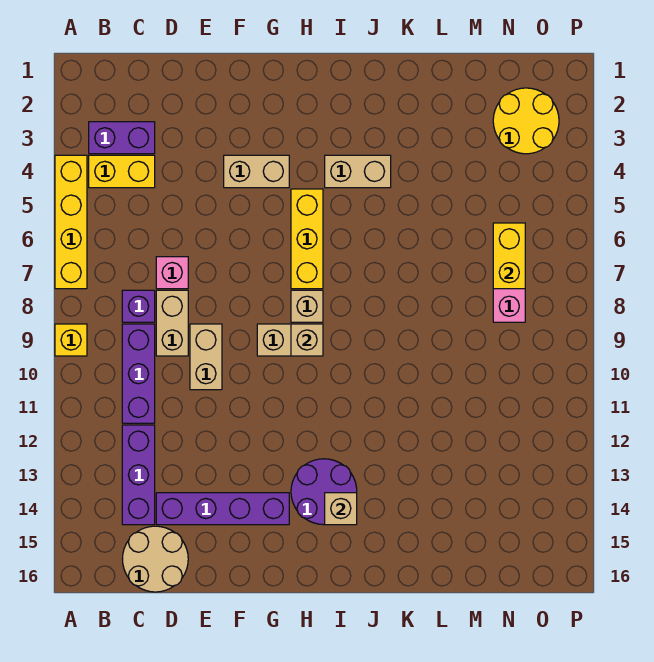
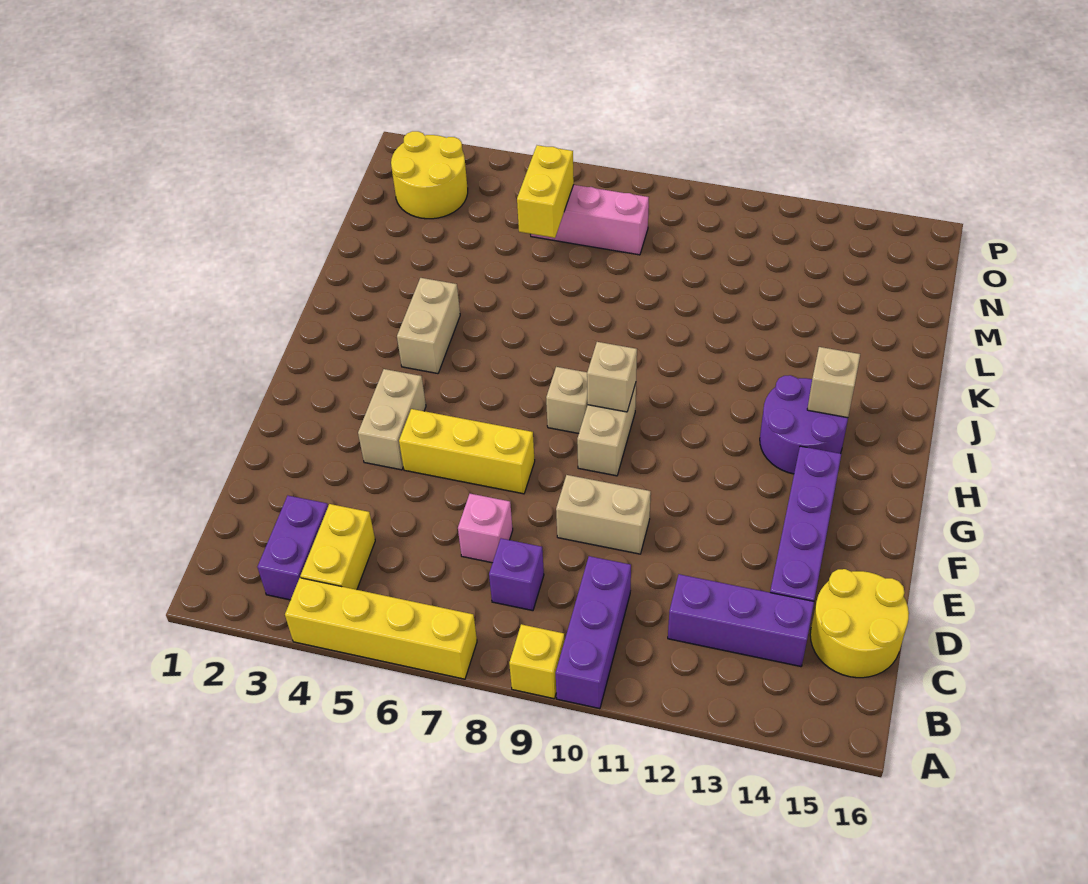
purple brick C9:C11 level 1 -> purple brick A10:C10 level 1
tan round brick C15:D16 level 1 -> yellow round brick C15:D16 level 1
tan brick D8:D9 level 1 -> none
yellow brick H5:H7 level 1 -> yellow brick F5:F7 level 1
yellow brick N6:N7 level 2 -> yellow brick M6:N6 level 2

